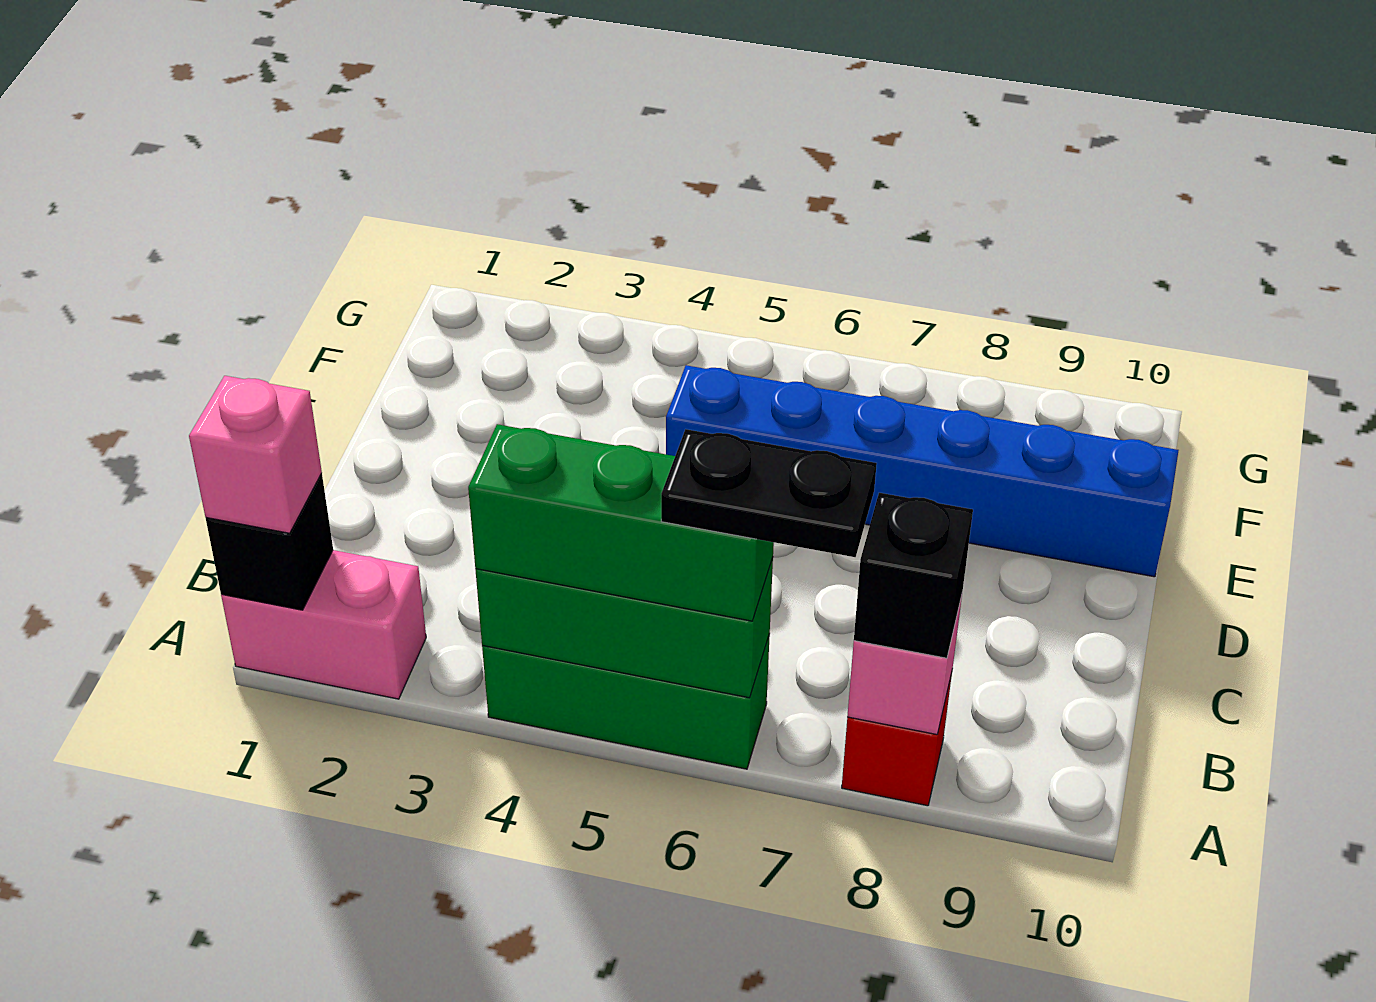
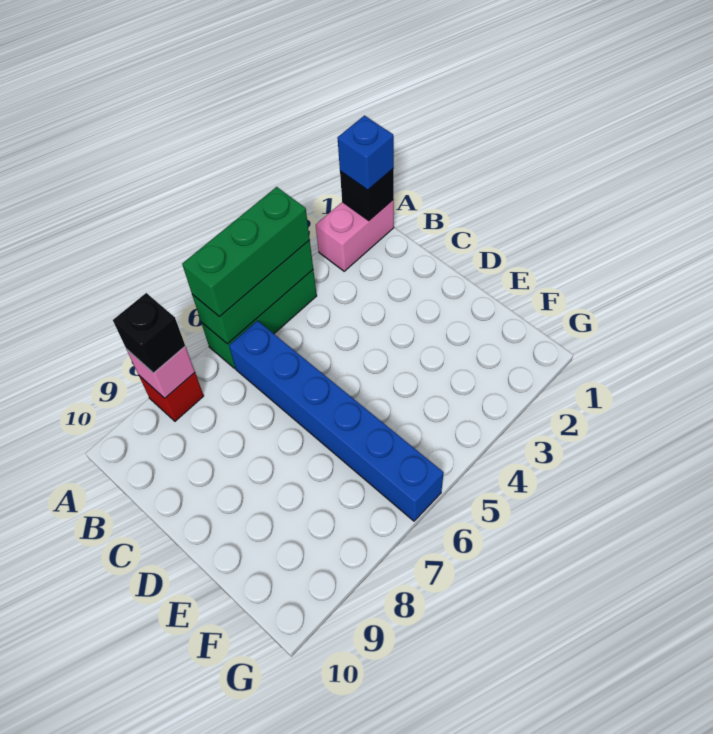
pink brick A1 level 3 -> blue brick A1 level 3
black plate A6:A7 level 4 -> none
blue brick E5:E10 level 1 -> blue brick B6:G6 level 1

